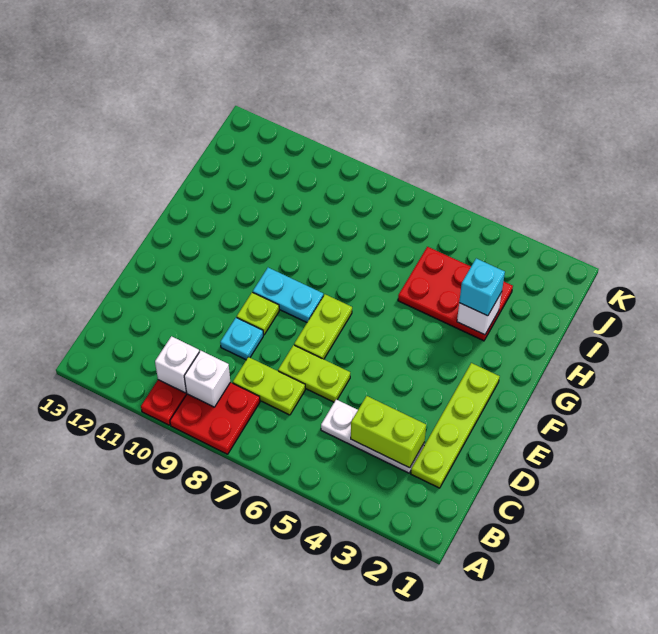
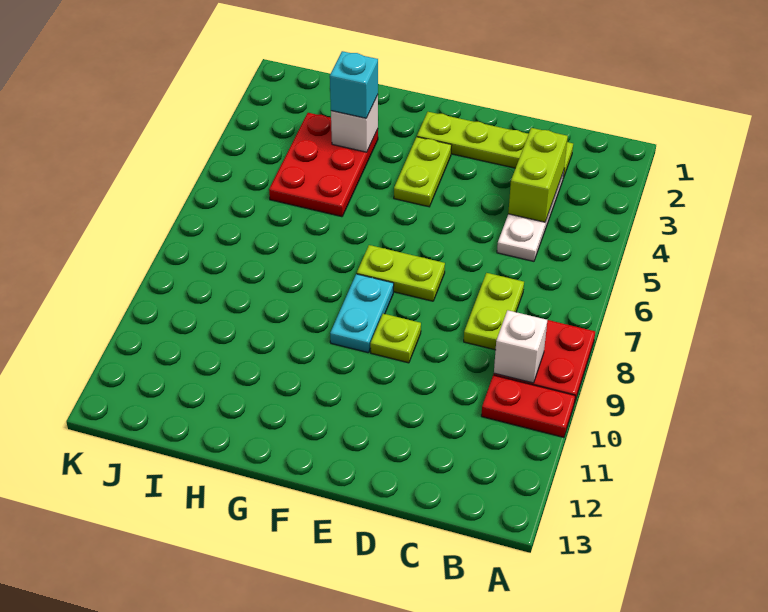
white brick B10 level 2 -> none
lime plate D6:D7 level 1 -> lime plate F3:F4 level 1
cyan plate D9 level 1 -> none

